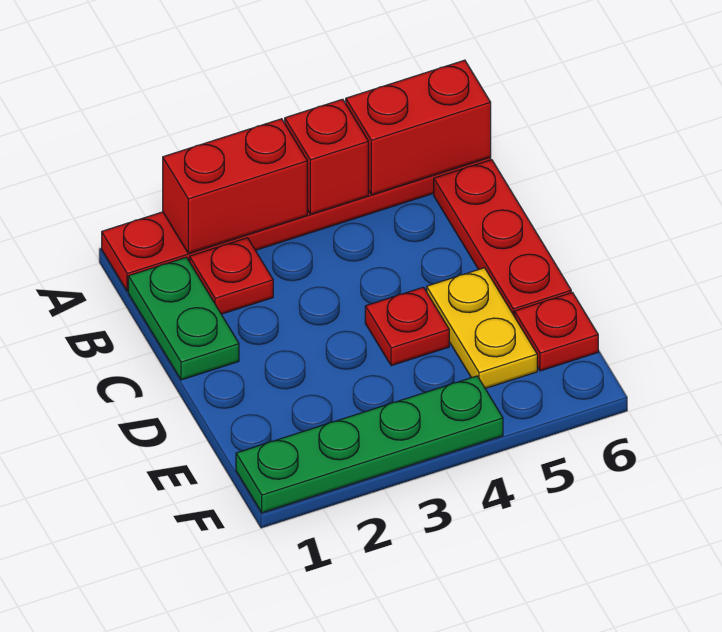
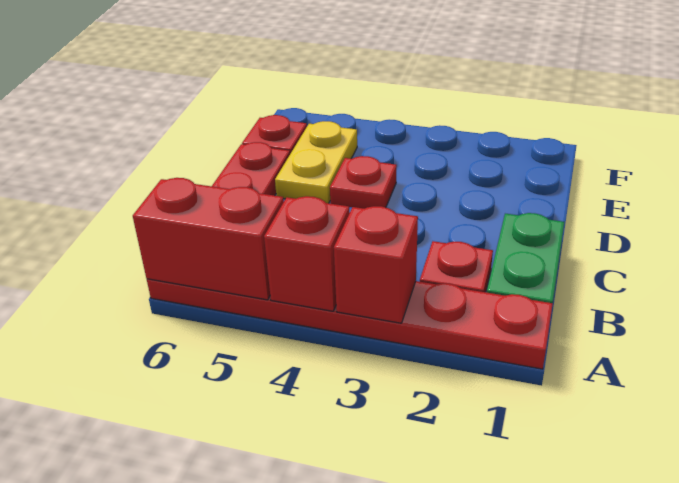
red brick A2:A3 level 2 -> red brick A3 level 2
green plate F1:F4 level 1 -> none

